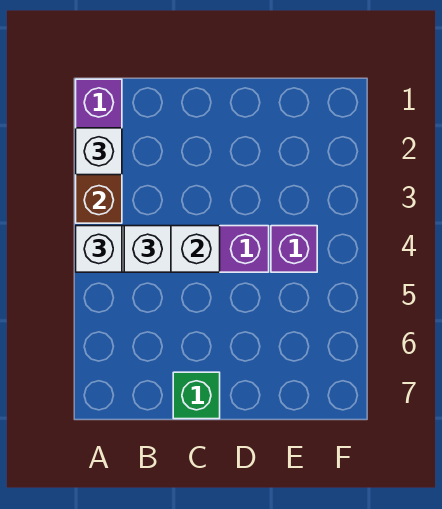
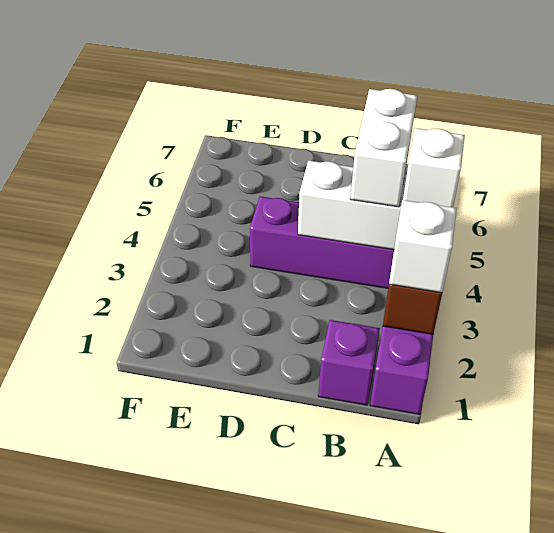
white brick B4 level 3 -> white brick B4:B5 level 3
green brick C7 level 1 -> none
purple brick E4 level 1 -> purple brick B1 level 1

